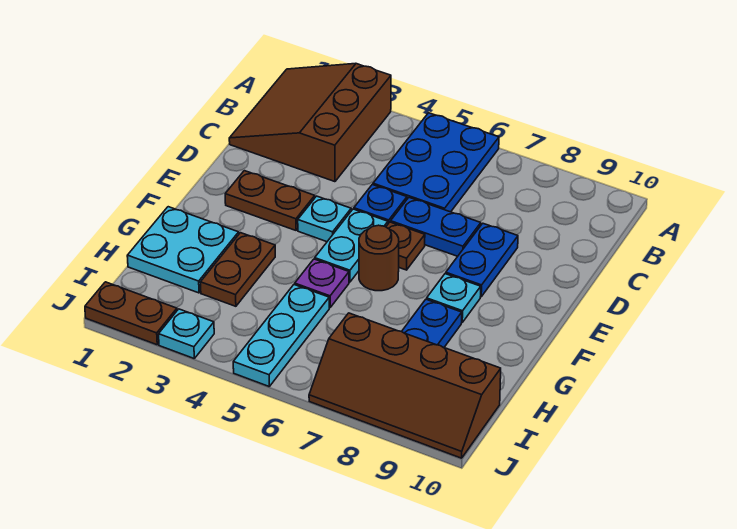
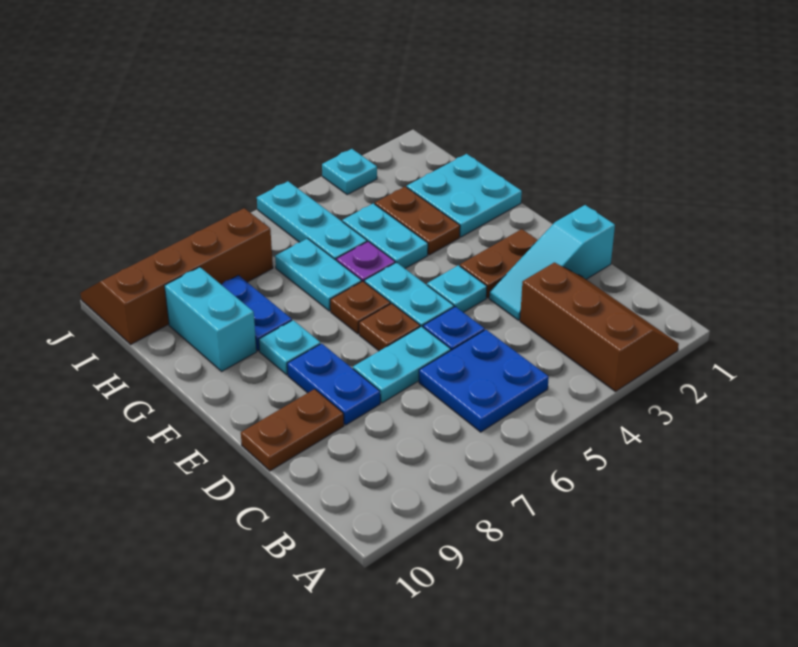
brown slope A1:C3 level 1 top 3 -> brown slope A2:C3 level 1 top 3
blue plate A5:C6 level 1 -> blue plate B5:C6 level 1
none -> cyan slope D1:D3 level 1 top 1
blue plate D6:D7 level 1 -> cyan plate D6:D7 level 1
brown round brick F6 level 1 -> brown plate F6 level 1
none -> cyan plate G4:H4 level 1
none -> cyan plate G6:H6 level 1
none -> cyan brick G9:H9 level 1
brown plate J1:J2 level 1 -> brown plate D9:D10 level 1

